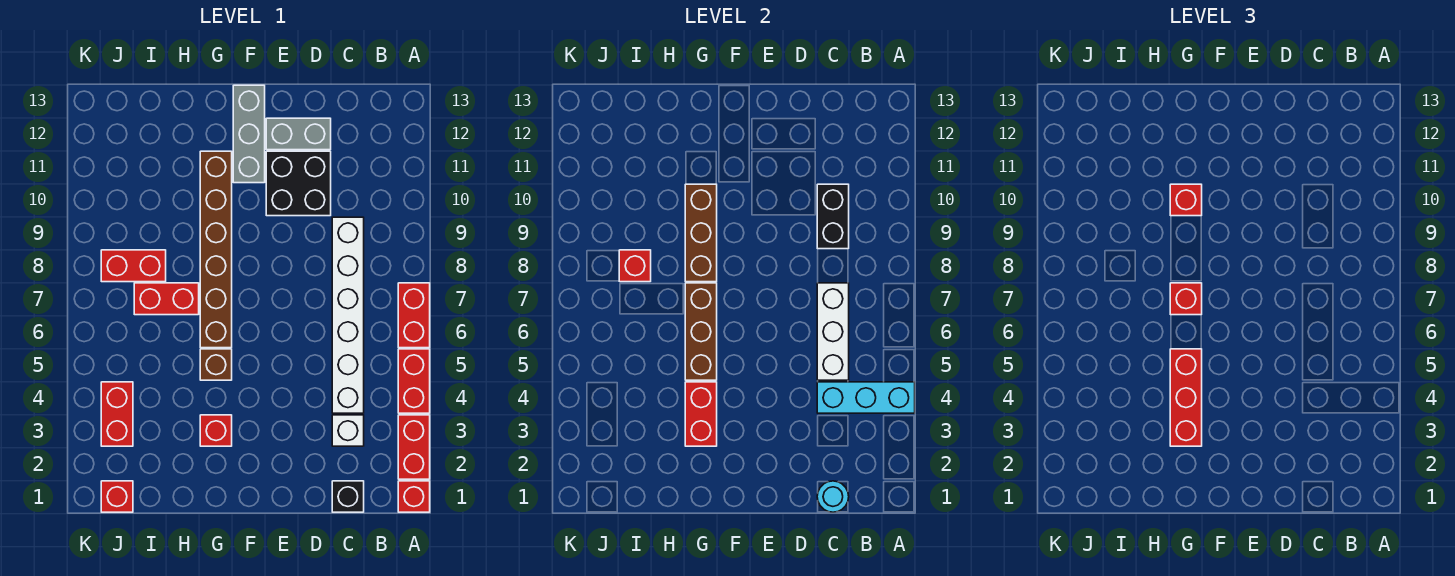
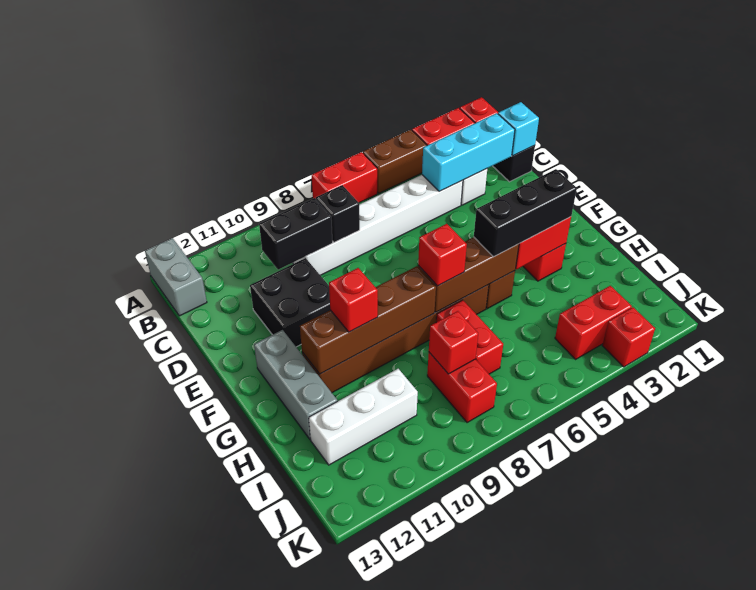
red brick A4:A5 level 1 -> brown brick A4:A5 level 1
cyan brick A4:C4 level 2 -> cyan brick C2:C4 level 2
cyan round brick C1 level 2 -> cyan brick C1 level 2
white brick C5:C7 level 2 -> white brick I10:I12 level 1
none -> black brick C8 level 2
grey brick D12:E12 level 1 -> grey brick A13:B13 level 1
grey brick F11:F13 level 1 -> grey brick F12:H12 level 1
red brick G3:G5 level 3 -> black brick G3:G5 level 3
brown brick G8:G10 level 2 -> brown brick G8:G11 level 2
red brick J1 level 1 -> red brick K3 level 1

